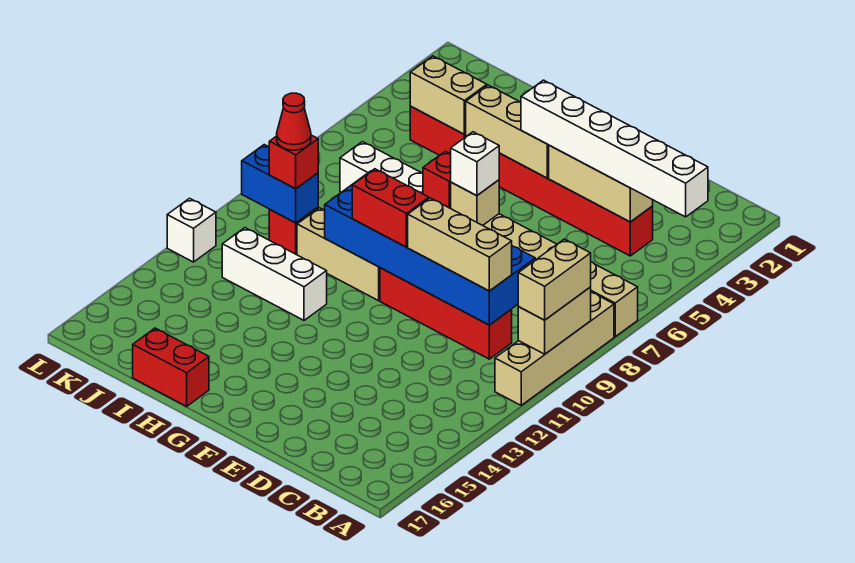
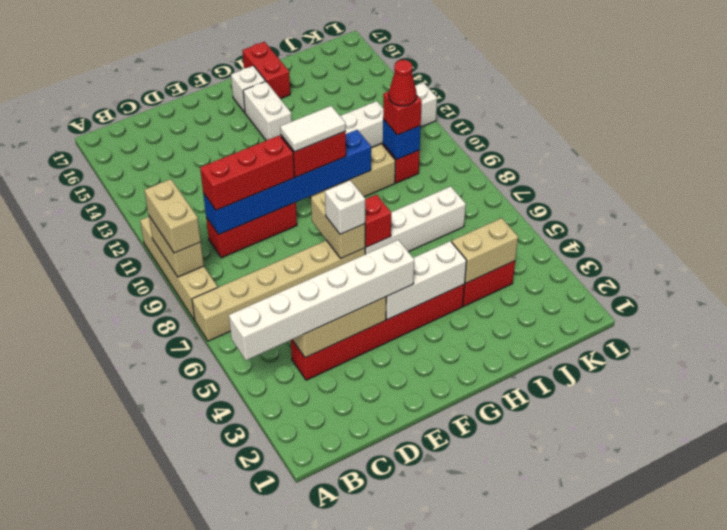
blue brick C9:H10 level 2 -> blue brick C10:H10 level 2
red brick C10:F10 level 1 -> red brick C10:E10 level 1
tan brick C10:E10 level 3 -> red brick C10:E10 level 3
tan brick F4:H4 level 2 -> white brick F4:H4 level 2
tan brick F7 level 2 -> tan brick F7:F8 level 2
none -> white tile F10:G10 level 4
none -> white brick G14:G15 level 1
none -> white brick G16 level 1
red brick H17:I17 level 1 -> red brick H16:H17 level 1
blue brick J10:K10 level 2 -> blue brick J10 level 2

